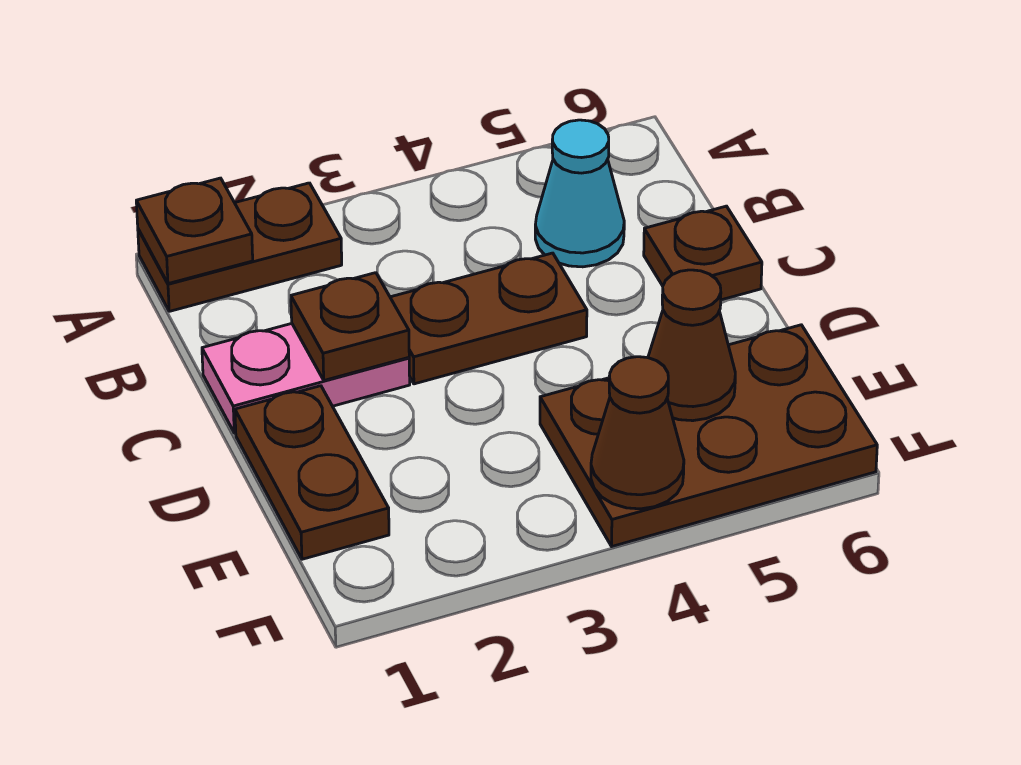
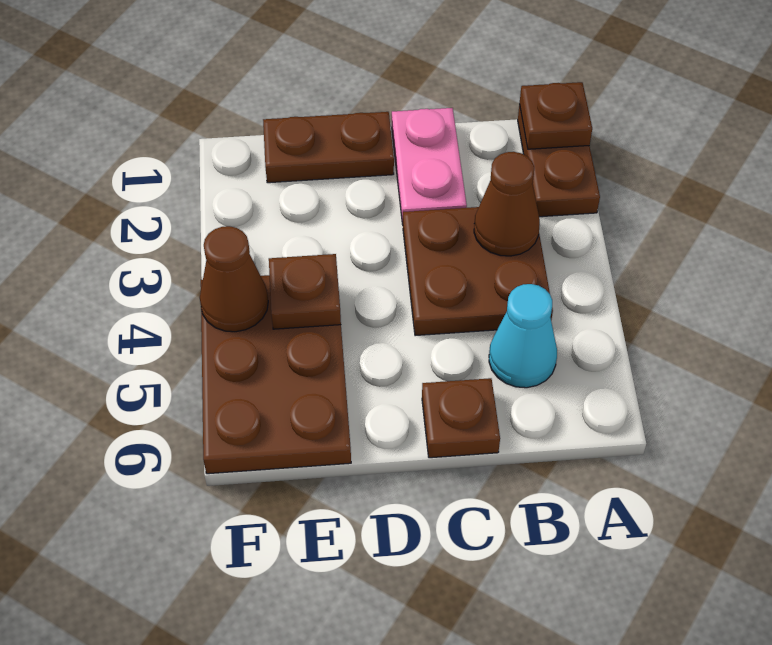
brown plate C2 level 2 -> brown plate E4 level 2
brown plate C3:C4 level 1 -> brown plate B3:C4 level 1
brown cone E5 level 2 -> brown cone B3 level 2

